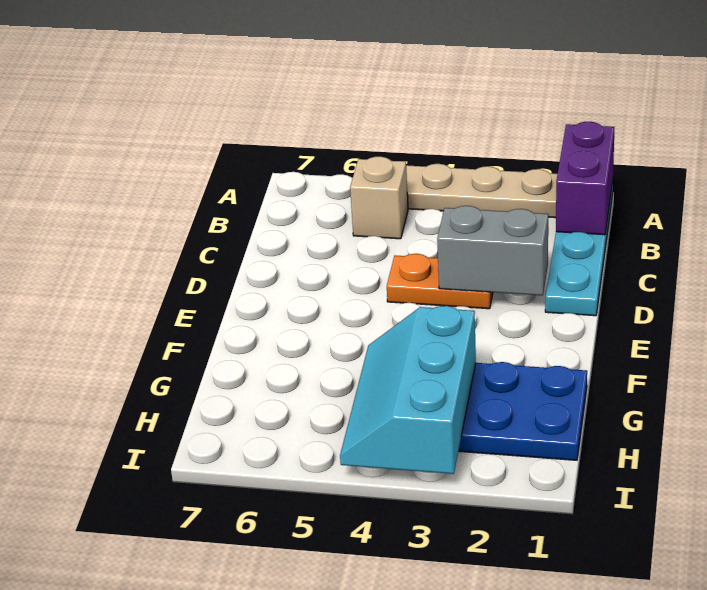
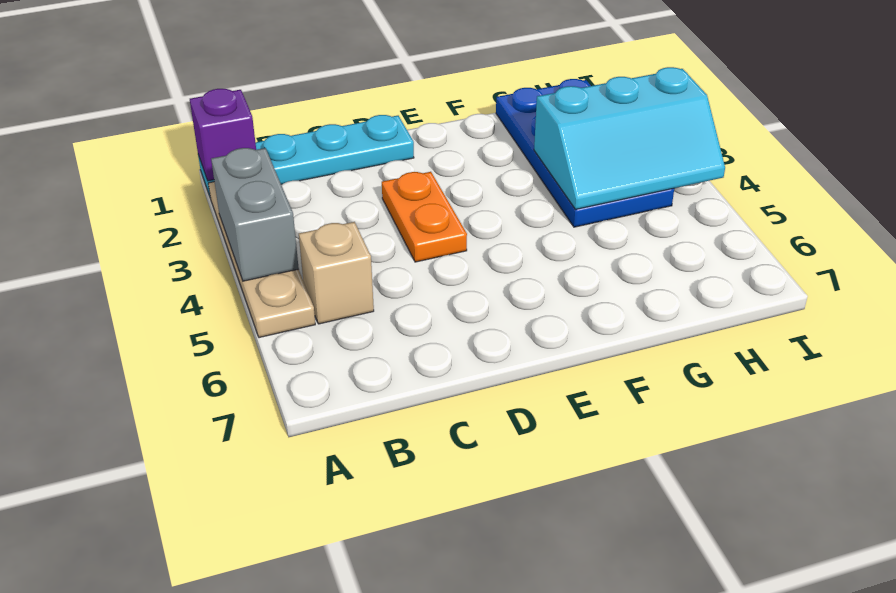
purple brick A1:B1 level 2 -> purple brick A1 level 2
grey brick D2:D3 level 2 -> grey brick A3:A4 level 2

